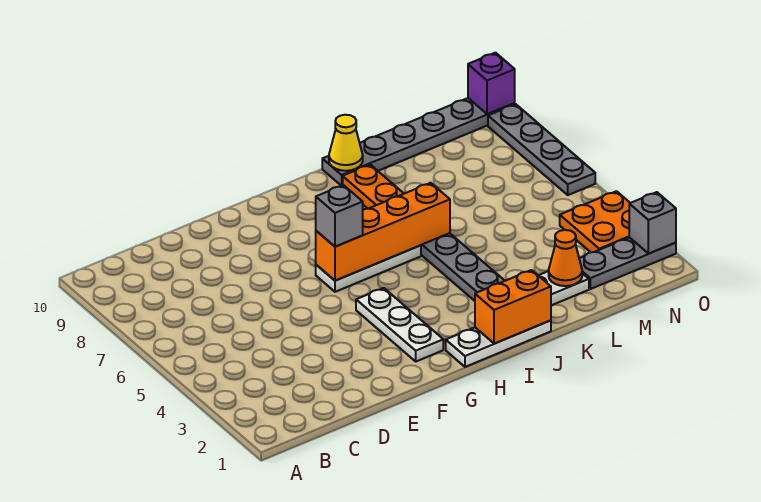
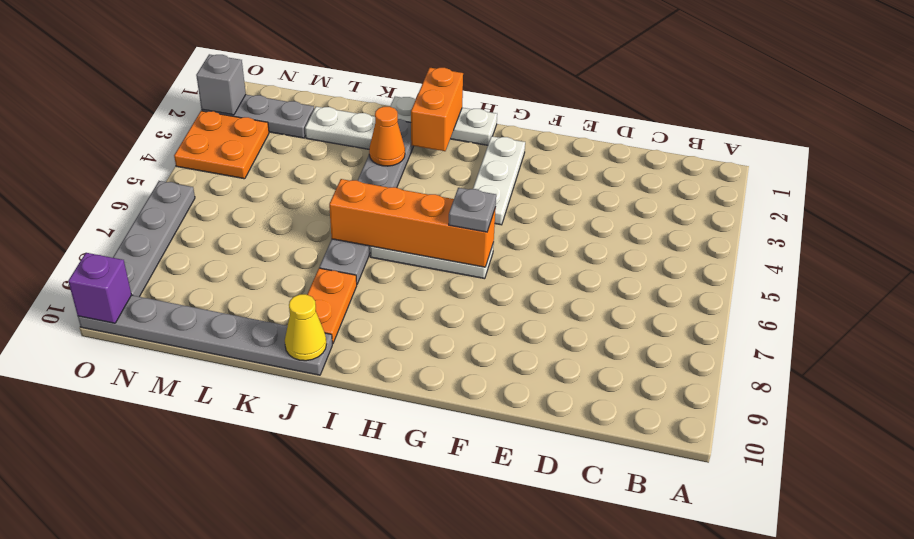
grey brick G6 level 3 -> grey plate G6 level 3
orange brick I1:J1 level 2 -> orange brick I1:I2 level 2
orange cone L2 level 2 -> orange cone J3 level 2

